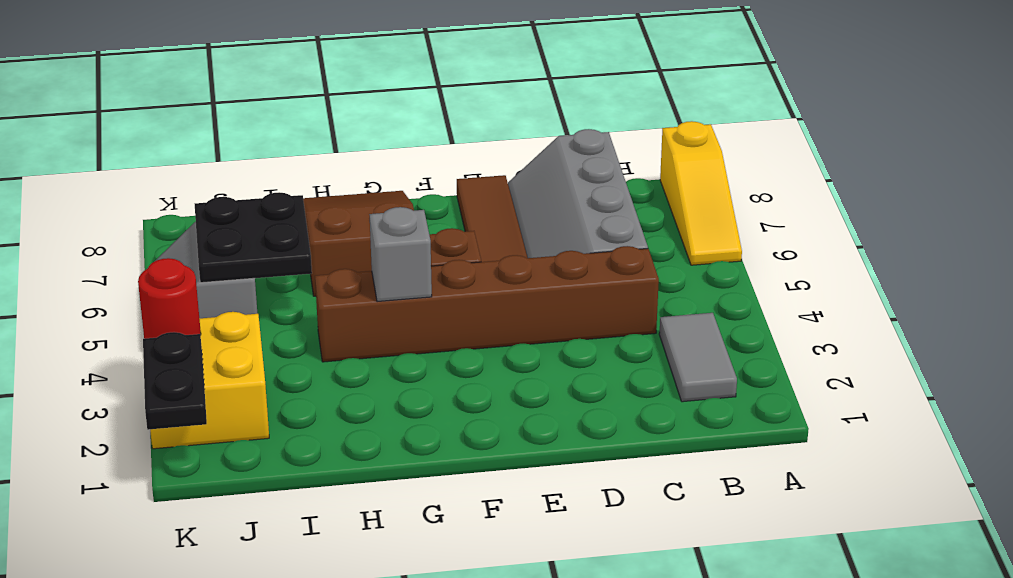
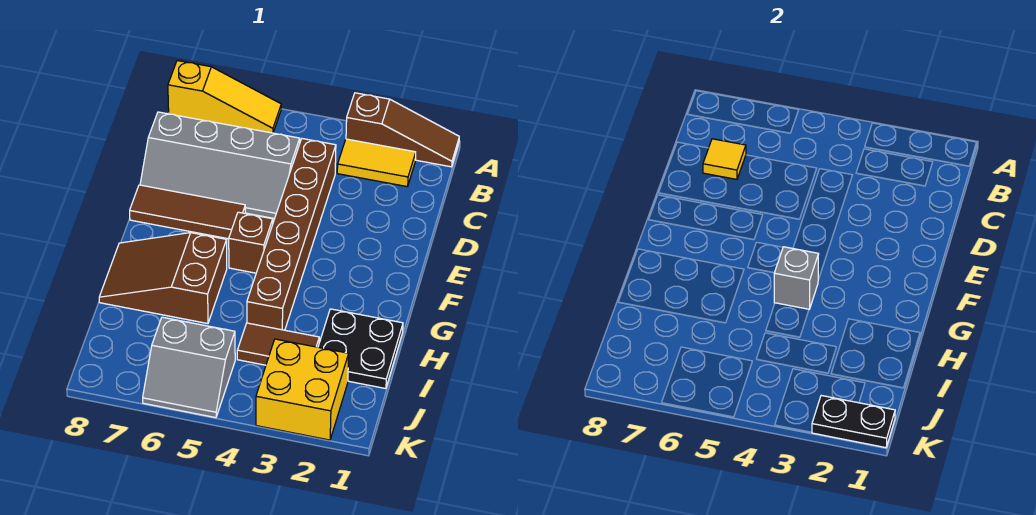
none -> brown slope A1:A3 level 1 top 3
grey tile B2:B3 level 1 -> yellow tile B2:B3 level 1
none -> yellow tile C7 level 2
none -> brown tile I3:I4 level 1
black plate I5:J6 level 2 -> black plate H1:I2 level 1
red round brick K3 level 2 -> none

